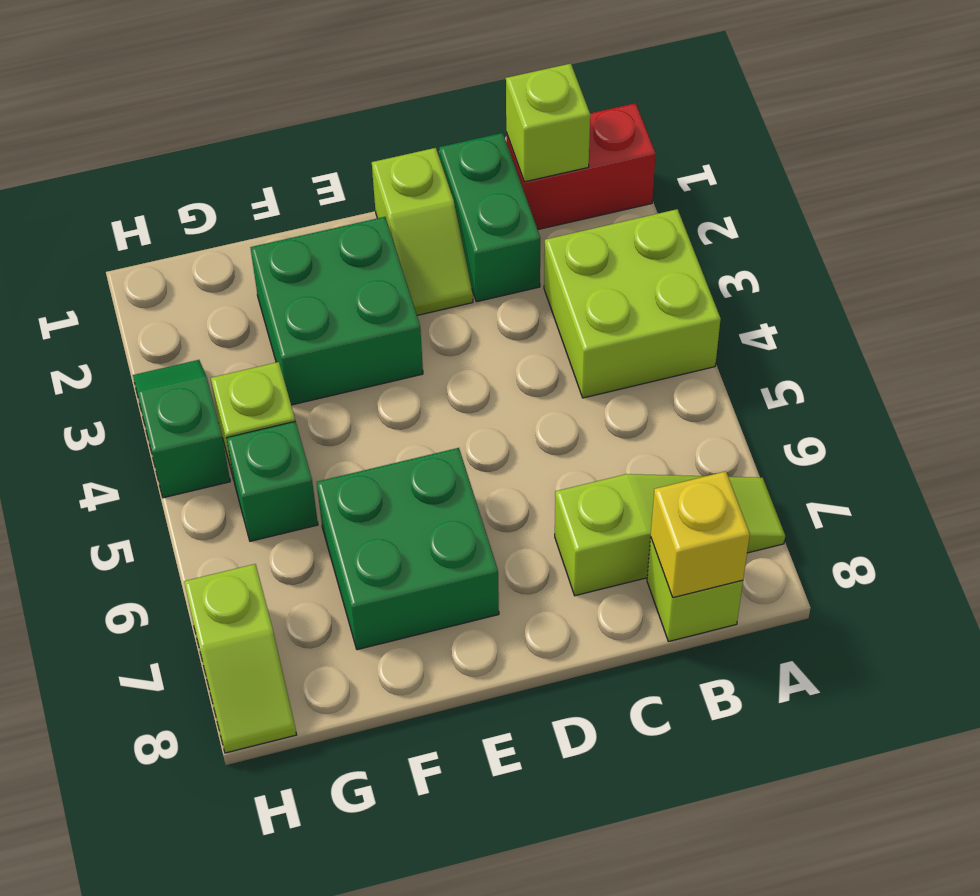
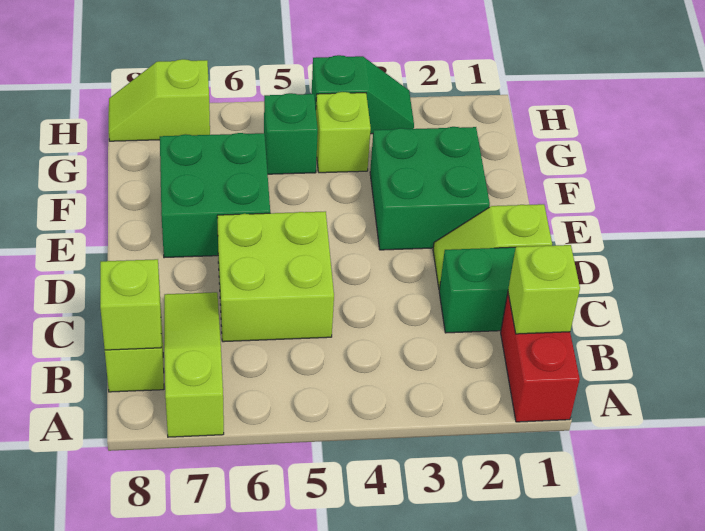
lime brick A3:B4 level 1 -> lime brick C5:D6 level 1
lime slope A7:C7 level 1 top C -> lime slope A7:C7 level 1 top A
yellow brick B8 level 2 -> lime brick B8 level 2

